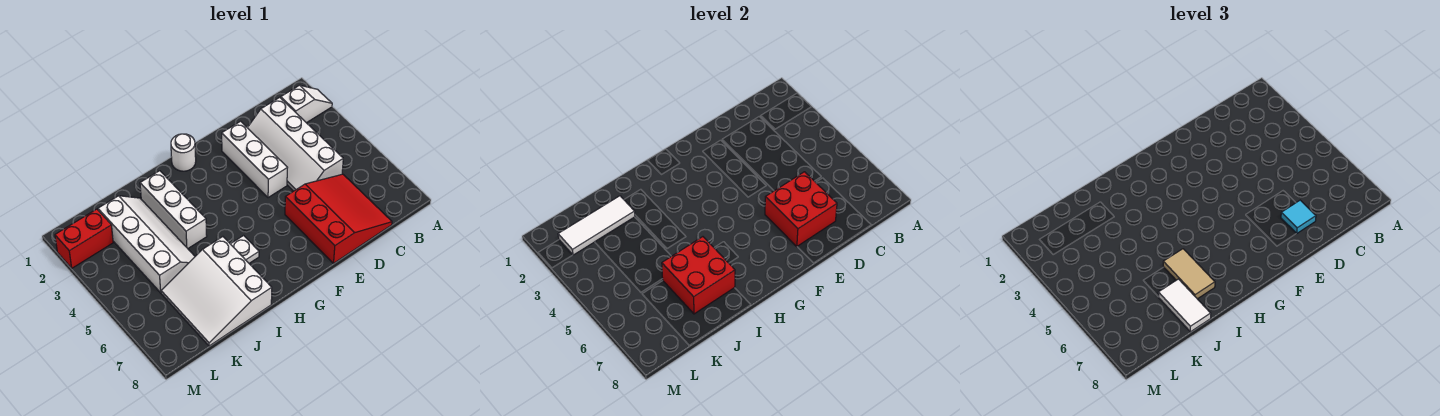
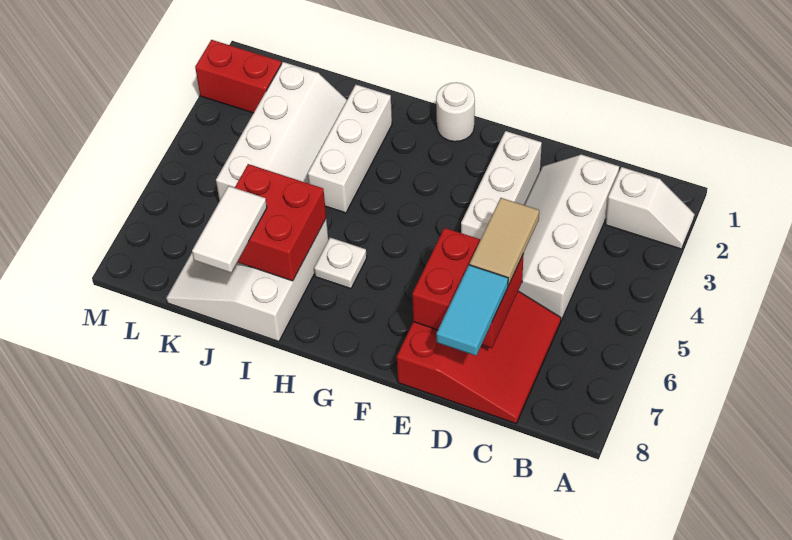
cyan tile D7 level 3 -> cyan tile D7:D8 level 3
tan tile I6:I7 level 3 -> tan tile D5:D6 level 3
white tile J2:L2 level 2 -> none

